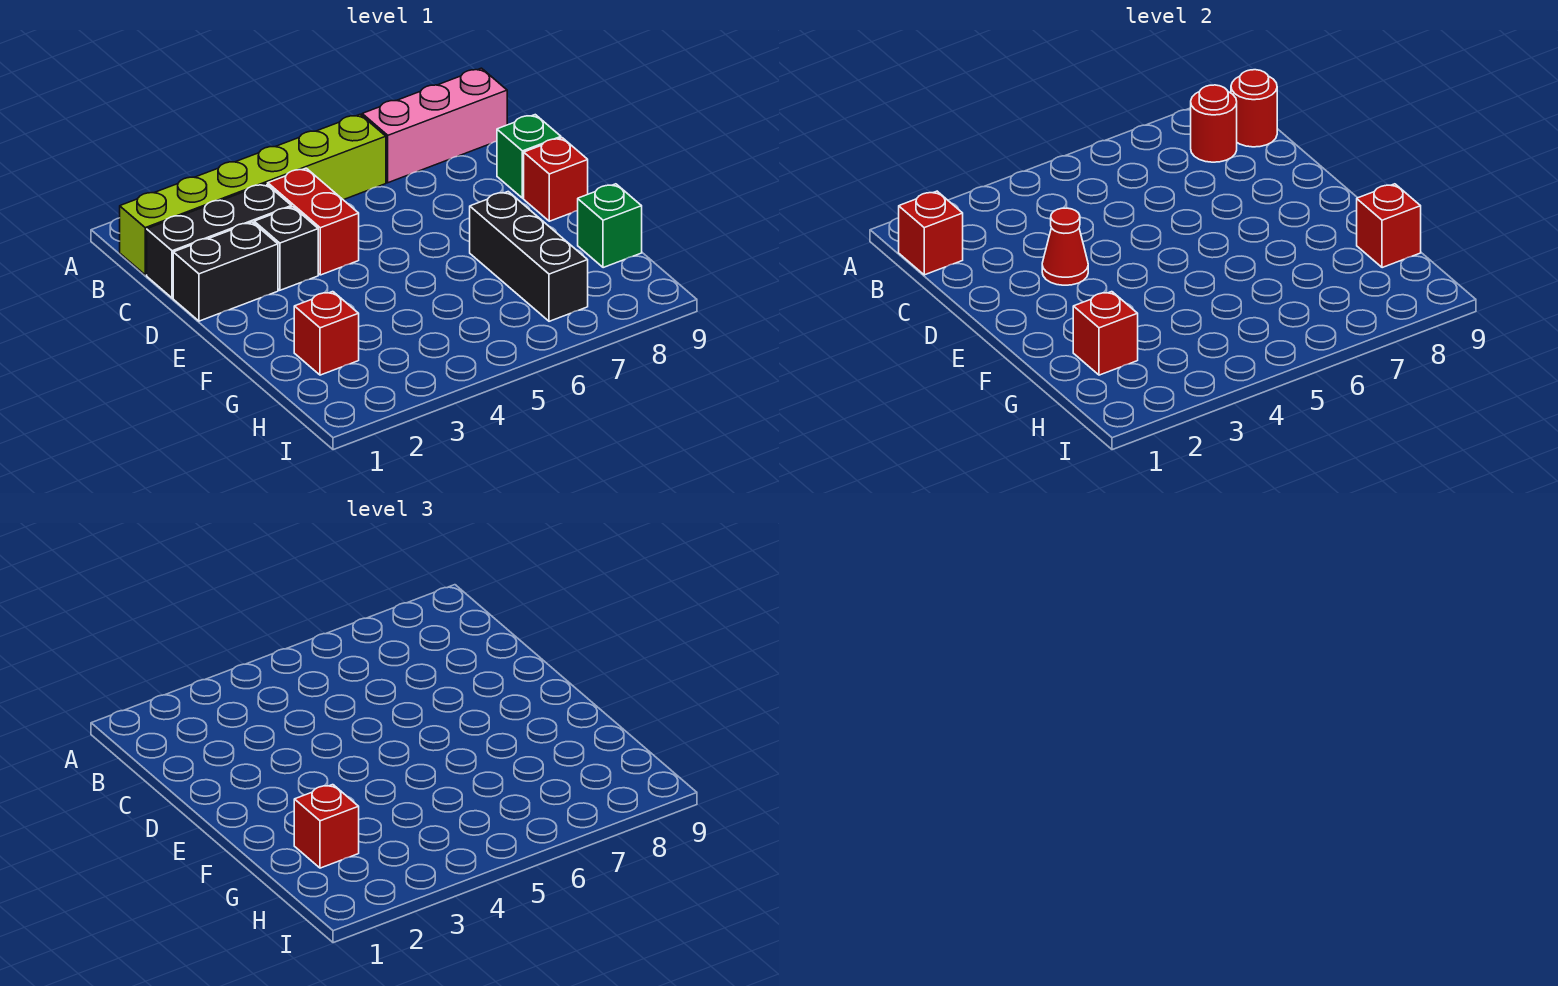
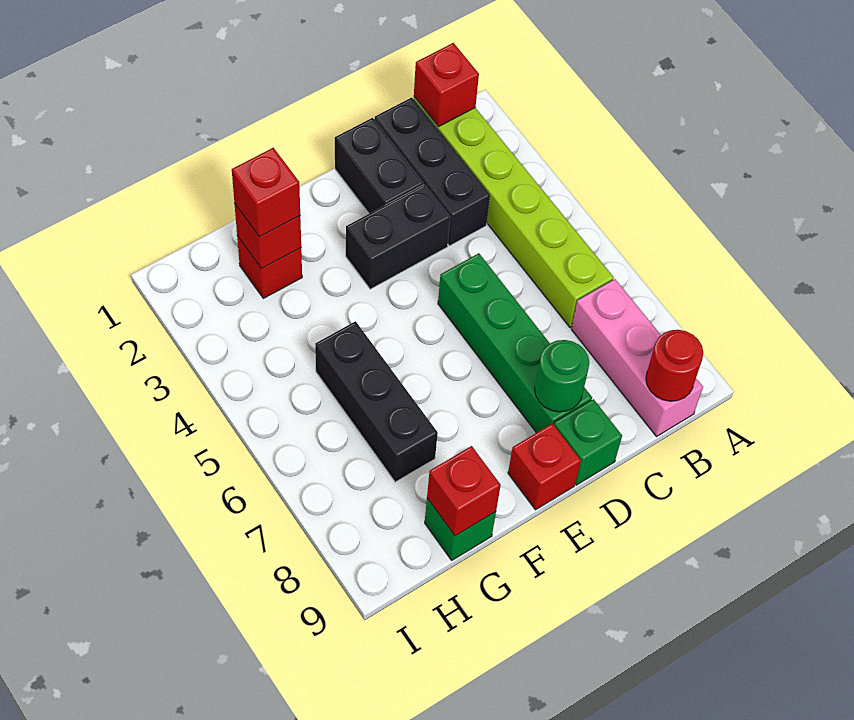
red round brick B8 level 2 -> none
red brick C4:D4 level 1 -> none
black brick D3 level 1 -> black brick D3:E3 level 1
red cone D3 level 2 -> none
none -> green brick D5:D8 level 1
none -> green round brick D8 level 2
black brick F7:H7 level 1 -> black brick G5:G7 level 1

